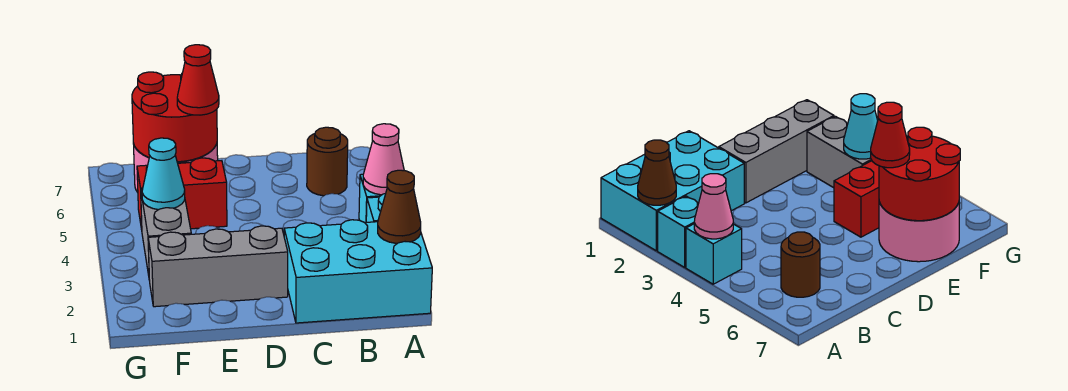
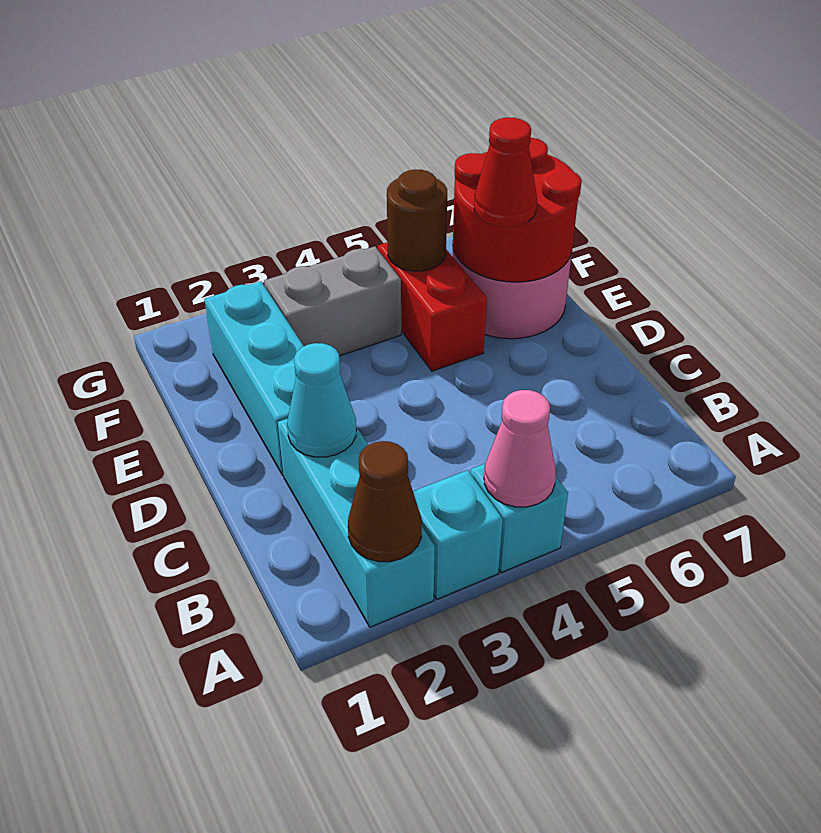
cyan brick A1:C2 level 1 -> cyan brick A2:C2 level 1
brown round brick B6 level 1 -> brown round brick F5 level 2
grey brick D2:F2 level 1 -> cyan brick D2:F2 level 1
cyan cone F4 level 2 -> cyan cone C2 level 2

